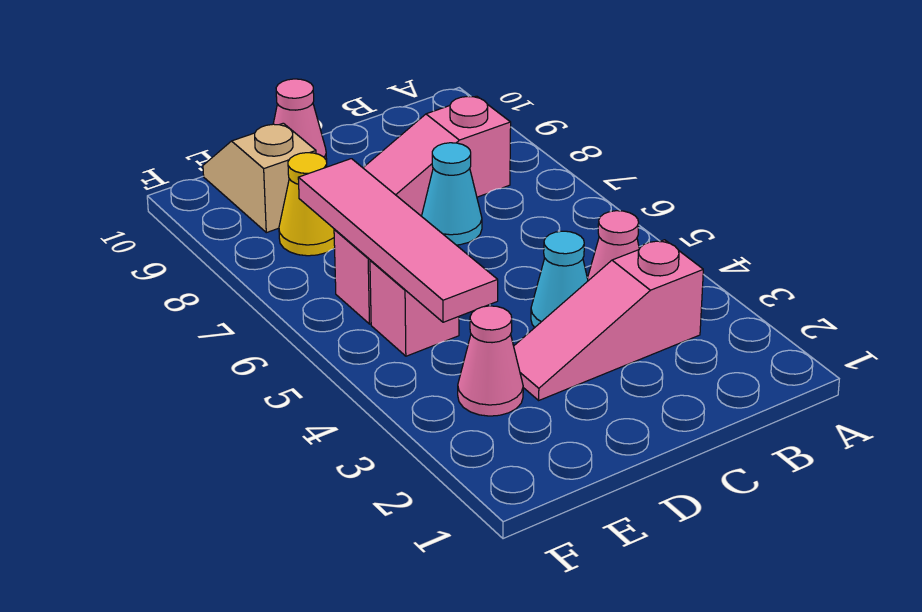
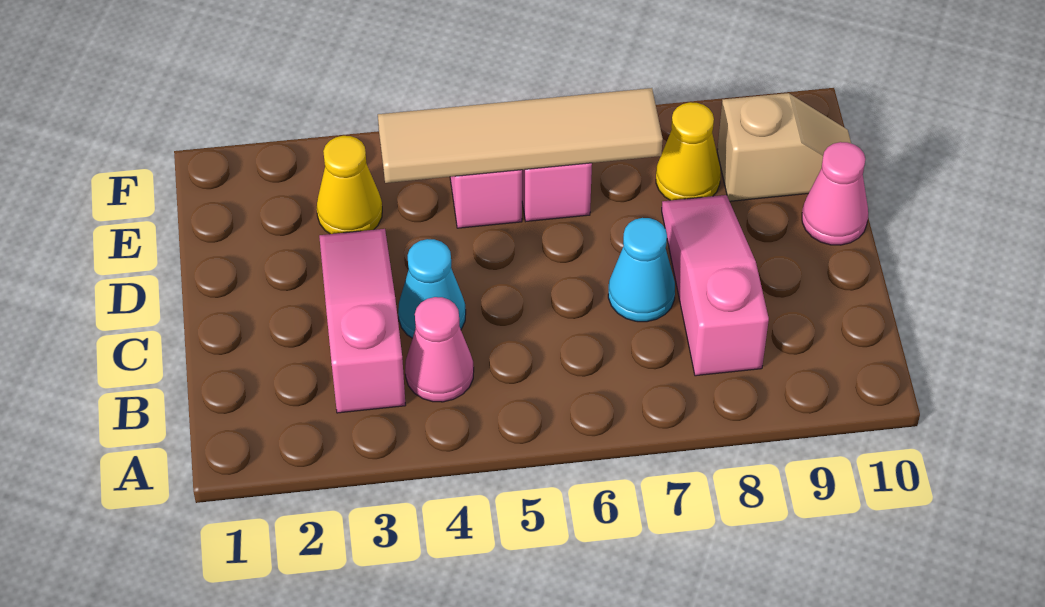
pink cone E3 level 1 -> yellow cone E3 level 1
pink tile E4:E7 level 2 -> tan tile E4:E7 level 2

